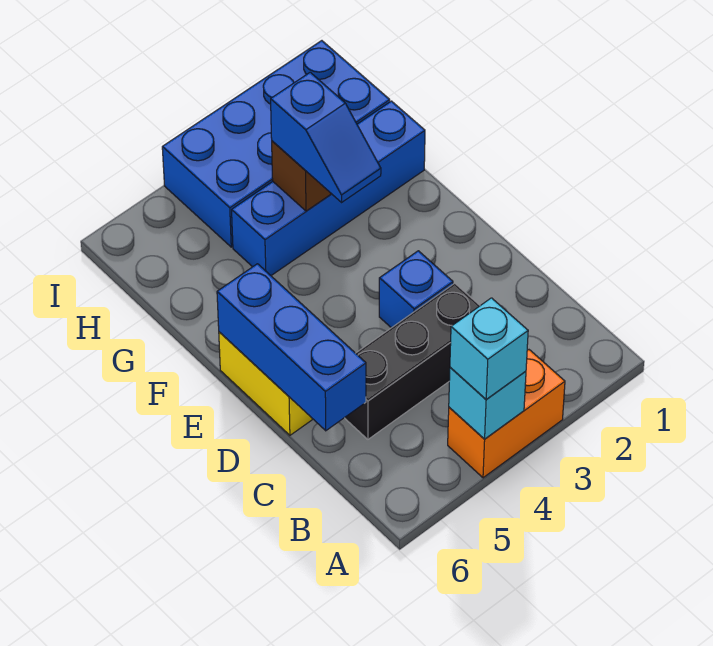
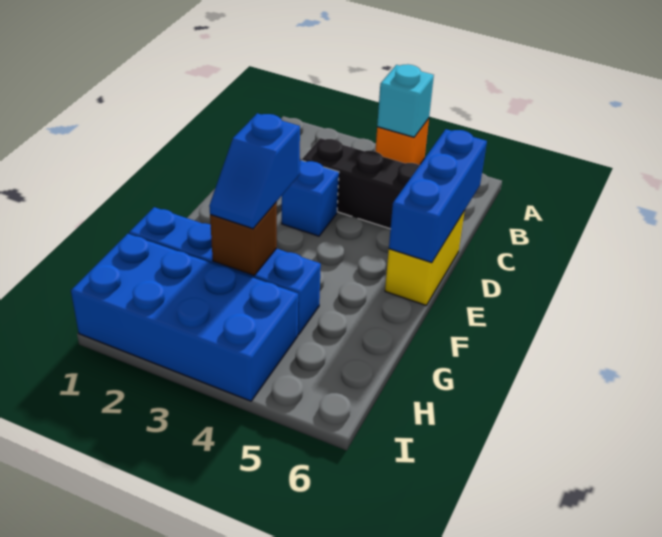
orange brick A3:A4 level 1 -> orange brick A4 level 1
cyan brick A4 level 3 -> none
blue slope F3:G3 level 3 top G -> blue slope F3:G3 level 3 top F

